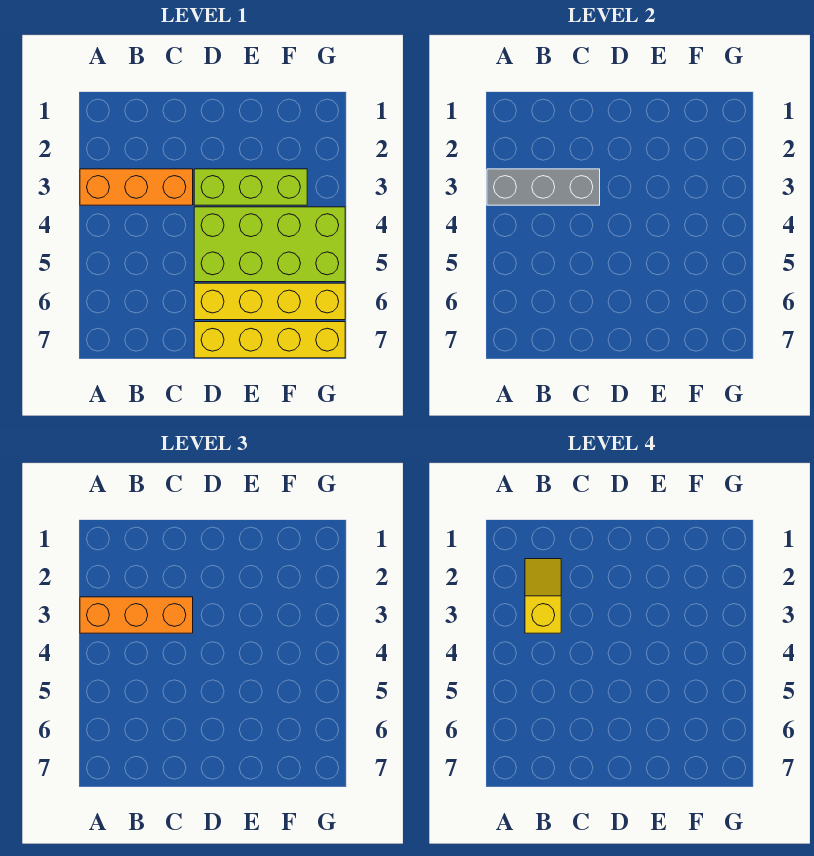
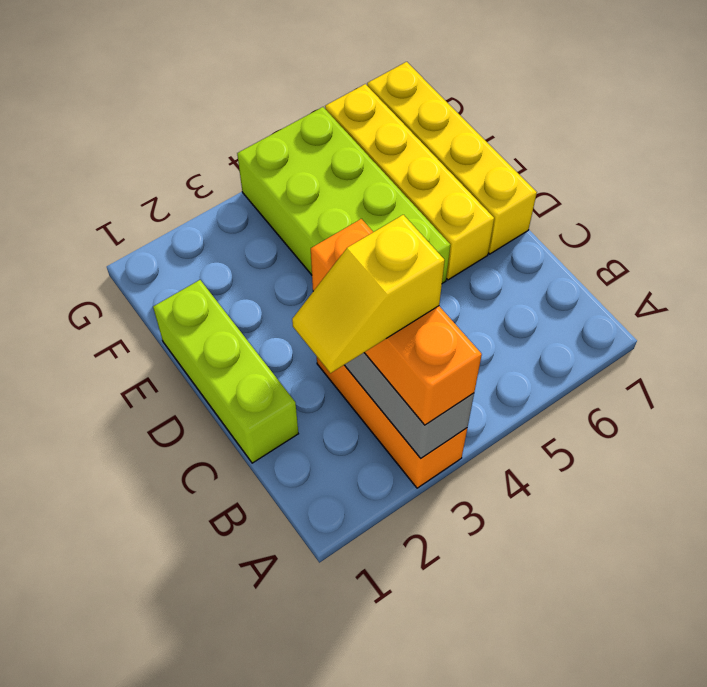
lime brick D3:F3 level 1 -> lime brick C1:E1 level 1

